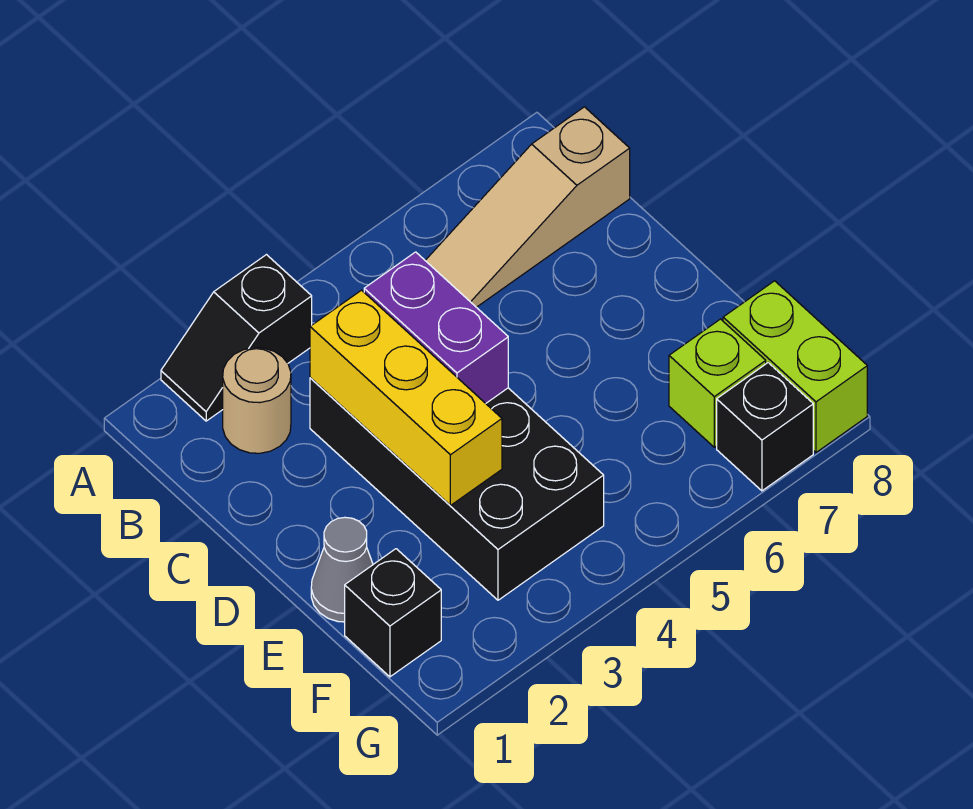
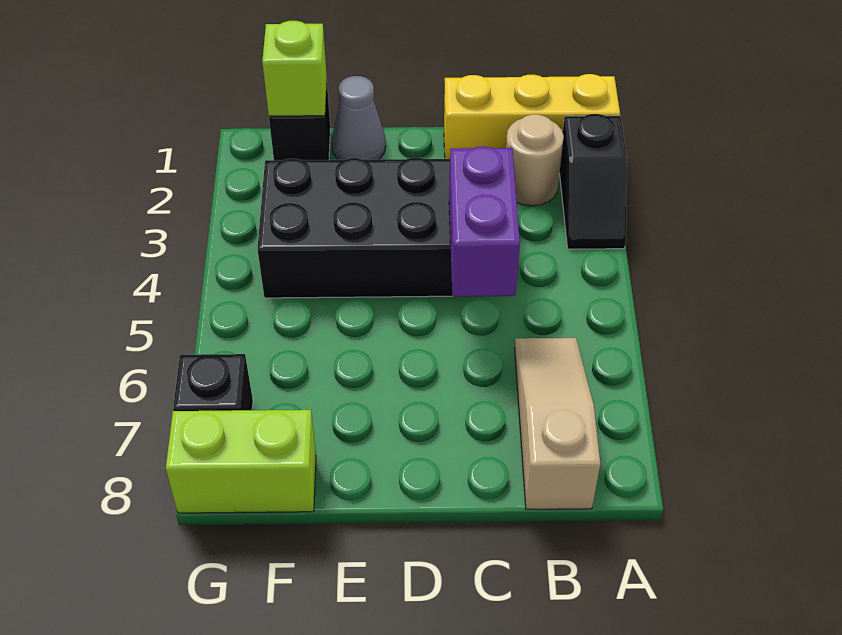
black slope A2:A3 level 1 top 3 -> black slope A2:A3 level 1 top 2
yellow brick C3:E3 level 2 -> yellow brick A1:C1 level 1
purple brick C4:D4 level 2 -> purple brick C4:C5 level 2
lime brick F7 level 1 -> lime brick F1 level 2

